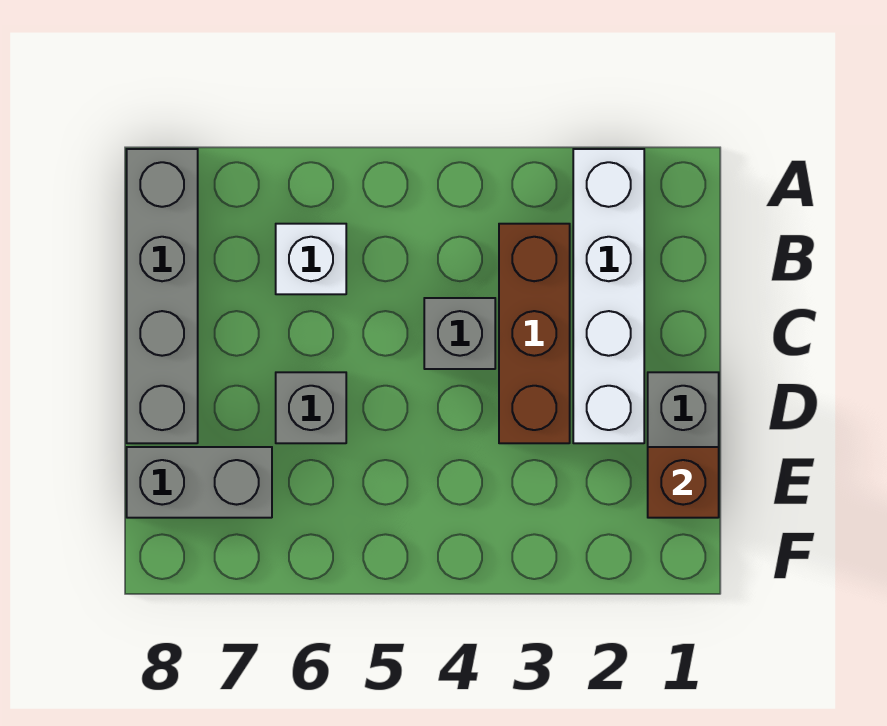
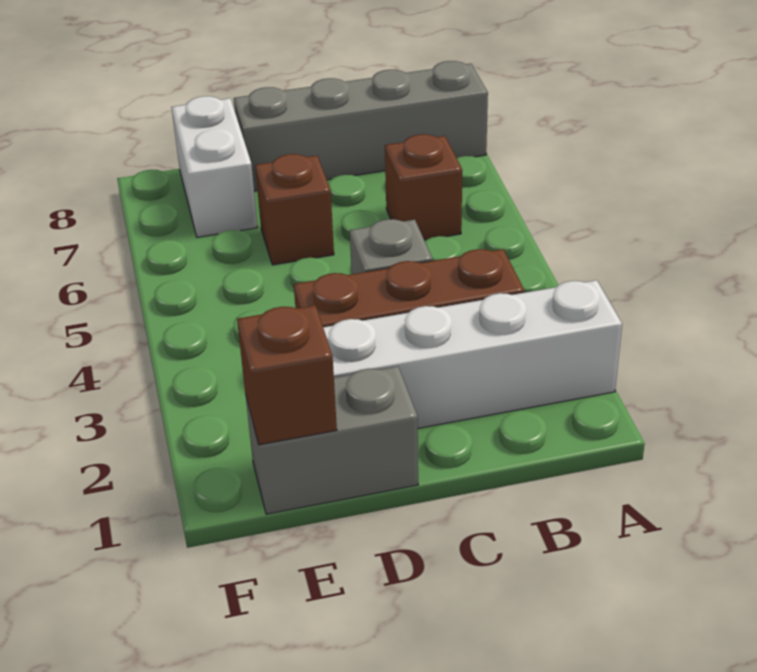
white brick B6 level 1 -> brown brick B6 level 1
grey brick D6 level 1 -> brown brick D6 level 1
grey brick E7:E8 level 1 -> white brick E7:E8 level 1

